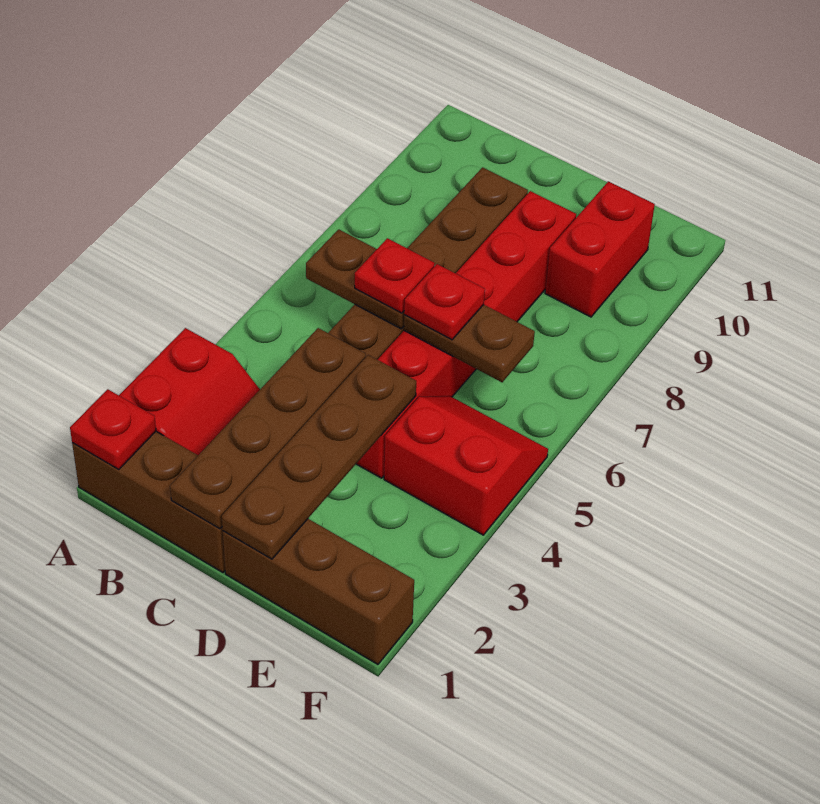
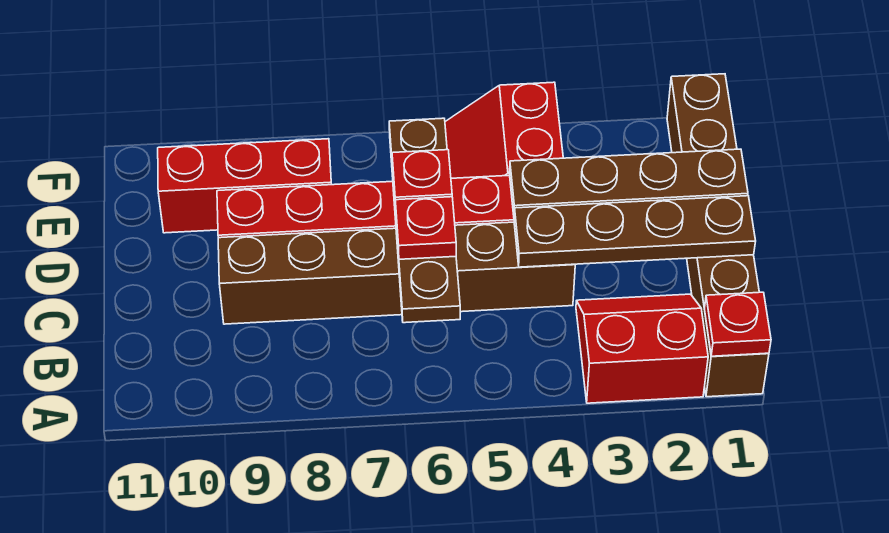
red brick E9:E10 level 1 -> red brick E8:E10 level 1

